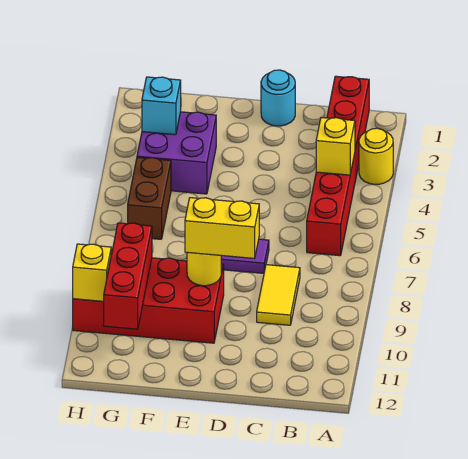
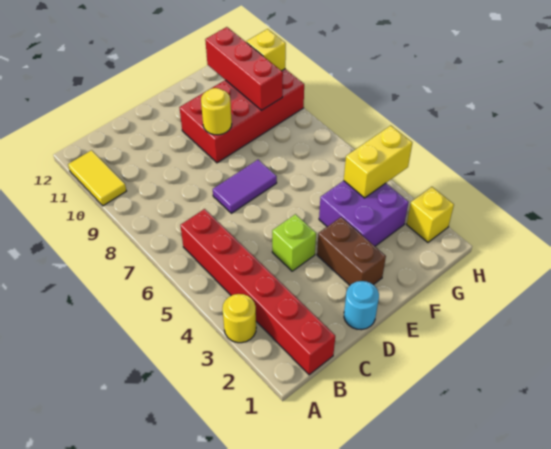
yellow brick B4 level 2 -> yellow brick H2 level 1
yellow tile C8:C9 level 1 -> yellow tile A10:A11 level 1
none -> lime brick D4 level 1
yellow brick D9:E9 level 3 -> yellow brick G4:H4 level 2
cyan brick G3 level 2 -> none
brown brick G5:G6 level 1 -> brown brick E2:E3 level 1

